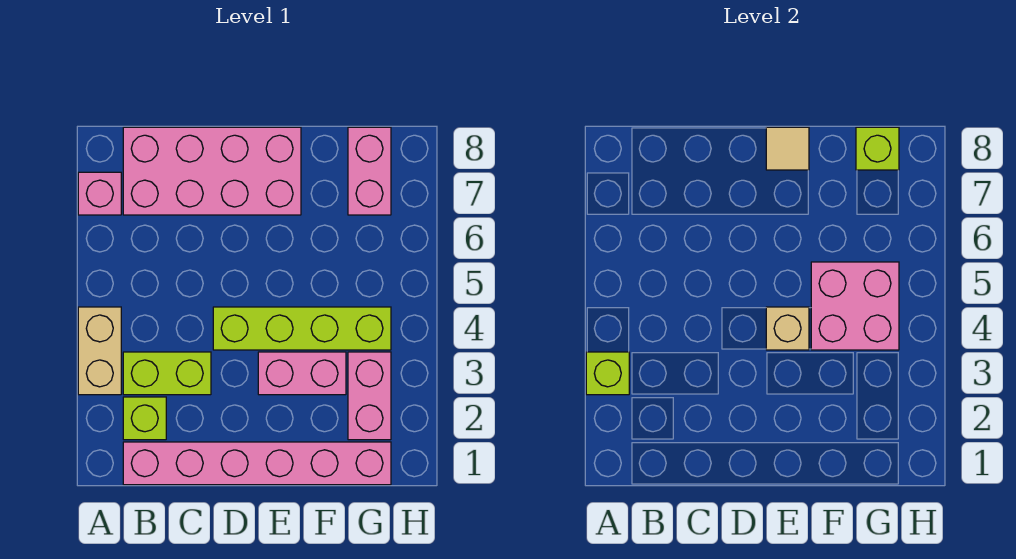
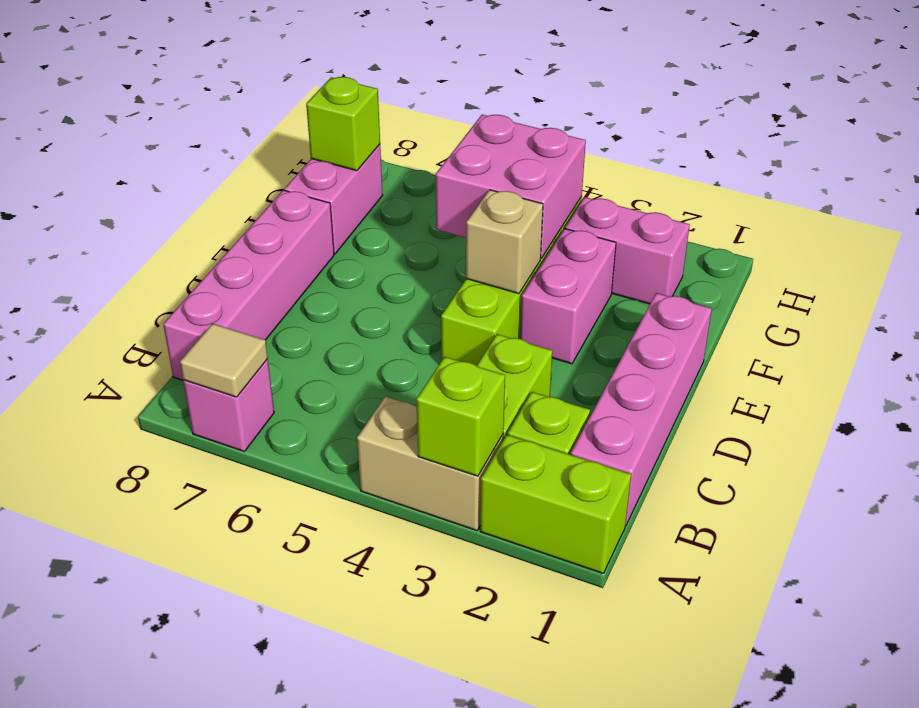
none -> lime brick A1:A2 level 1
pink brick B1:G1 level 1 -> pink brick B1:E1 level 1
pink brick B7:E8 level 1 -> pink brick B8:E8 level 1
tan tile E8 level 2 -> tan tile A7 level 2
pink brick G7:G8 level 1 -> pink brick F8:G8 level 1

